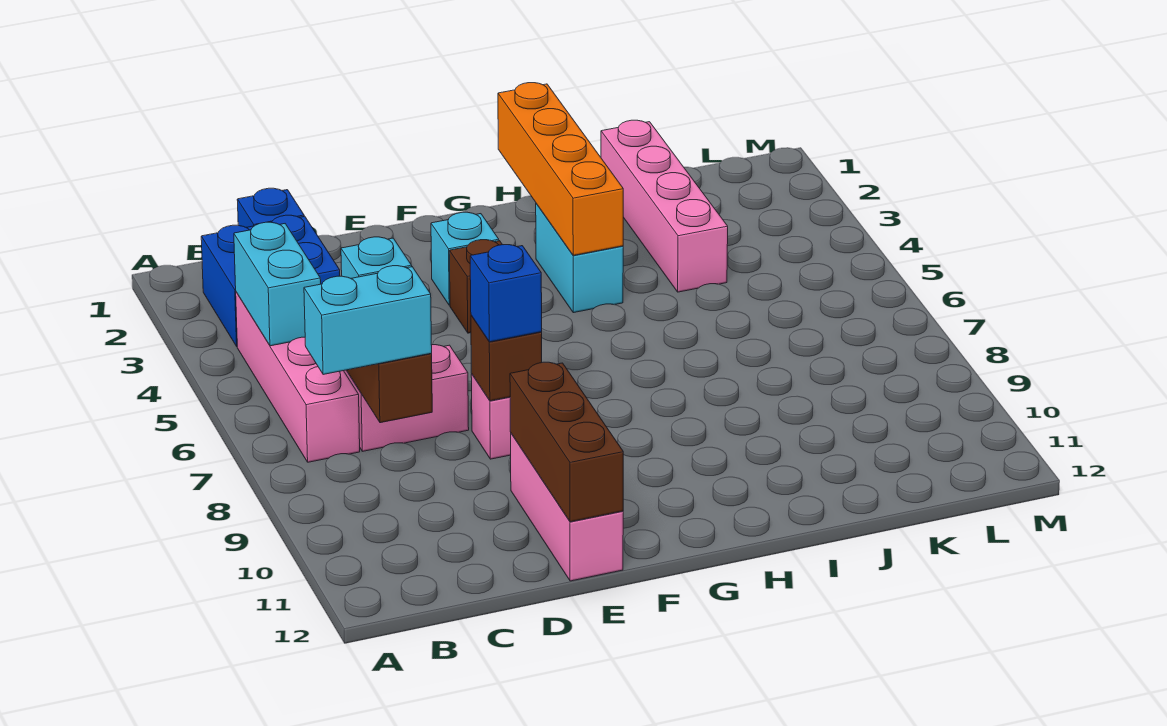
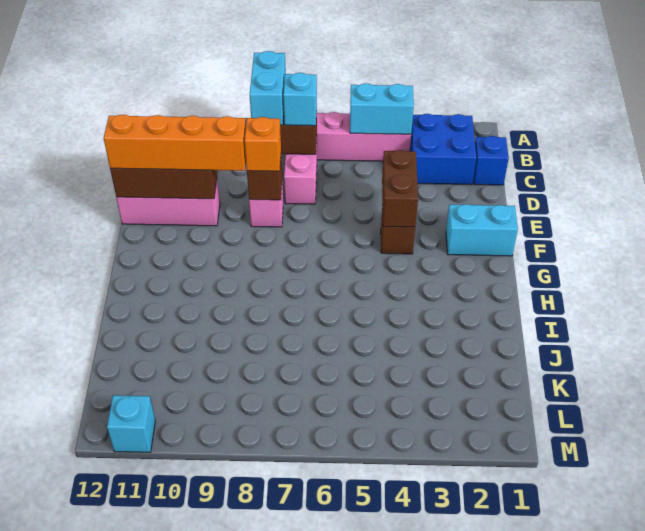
none -> brown brick E4:F4 level 2
blue brick E8 level 3 -> orange brick E8 level 3
cyan brick F3 level 1 -> cyan brick M11 level 1
orange brick H1:H4 level 2 -> orange brick E9:E12 level 3
cyan brick H3:H4 level 1 -> cyan brick F1:F2 level 1
pink brick J1:J4 level 1 -> none

